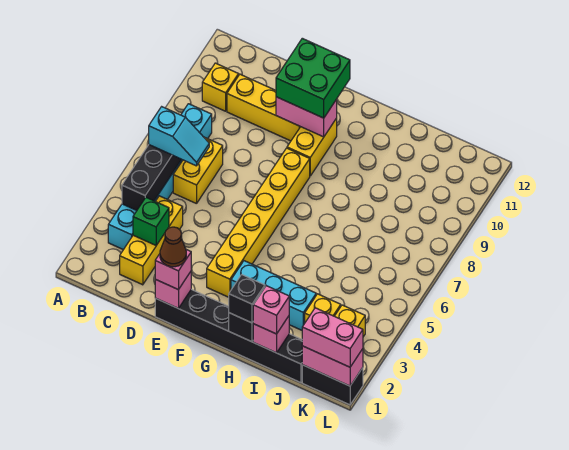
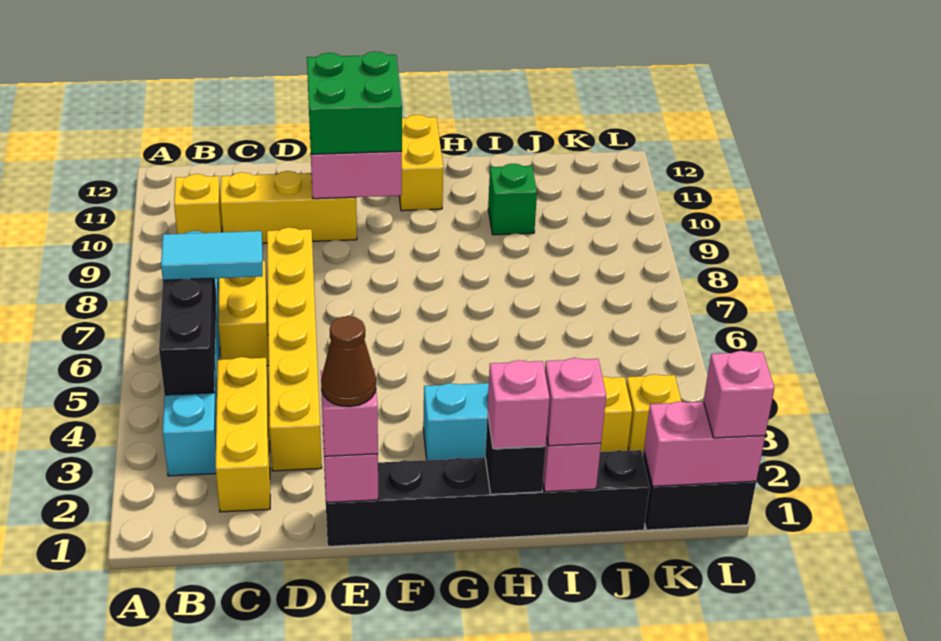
cyan slope B6:C6 level 3 top B -> cyan tile B6:C6 level 3
green brick C3 level 2 -> green brick I10 level 1
yellow brick F3:F8 level 1 -> yellow brick D3:D8 level 1
yellow brick F9:F10 level 1 -> yellow brick G11:G12 level 1
black brick H1 level 3 -> pink brick H1 level 3
pink brick K1:L1 level 3 -> pink brick L1 level 3

